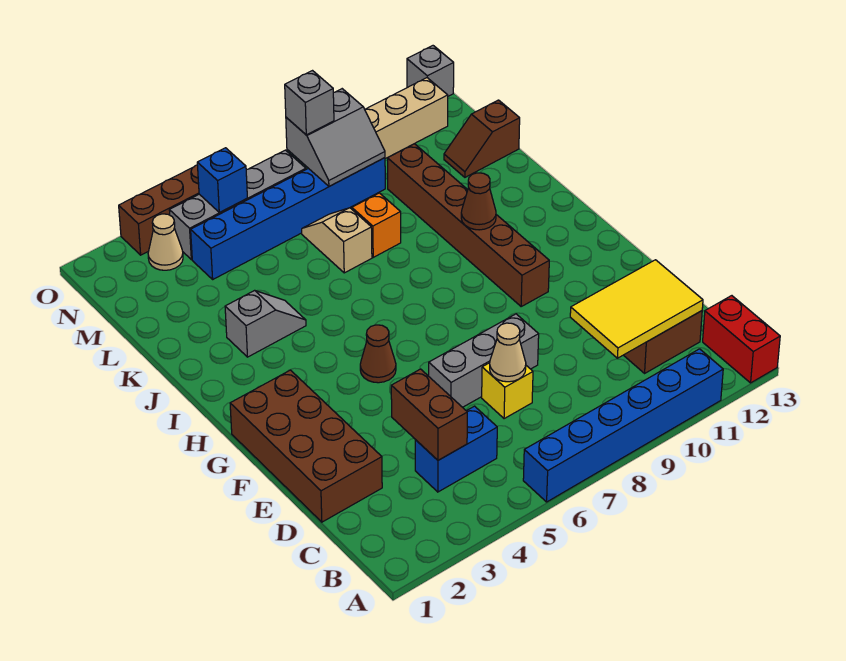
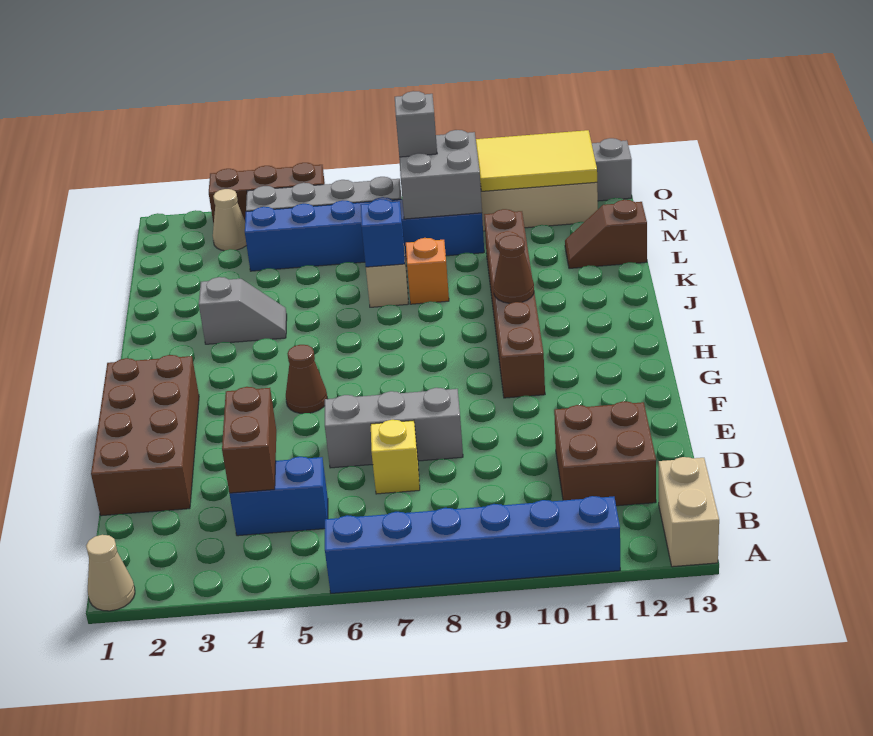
red brick A13:B13 level 1 -> tan brick A13:B13 level 1
yellow tile C10:D12 level 2 -> yellow tile N10:O12 level 2
tan cone D7 level 2 -> tan cone A1 level 1
grey slope M8:N9 level 2 top N -> grey brick M8:N9 level 2
blue brick N5 level 2 -> blue brick K7 level 2

